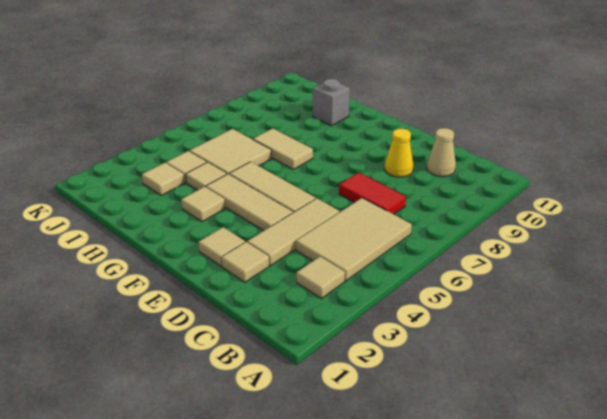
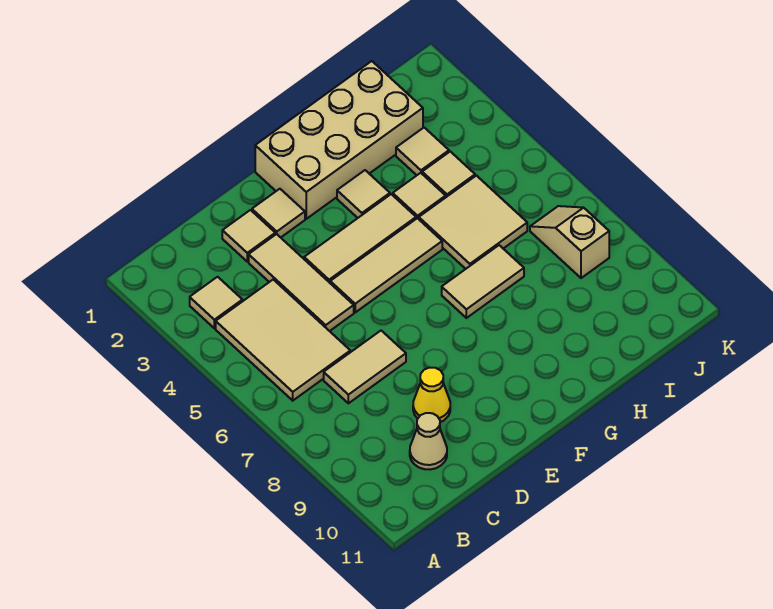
red tile C7:D7 level 1 -> tan tile C7:D7 level 1
none -> tan brick F1:I2 level 1
grey brick H10 level 1 -> none
none -> tan slope J7:J8 level 1 top 8

